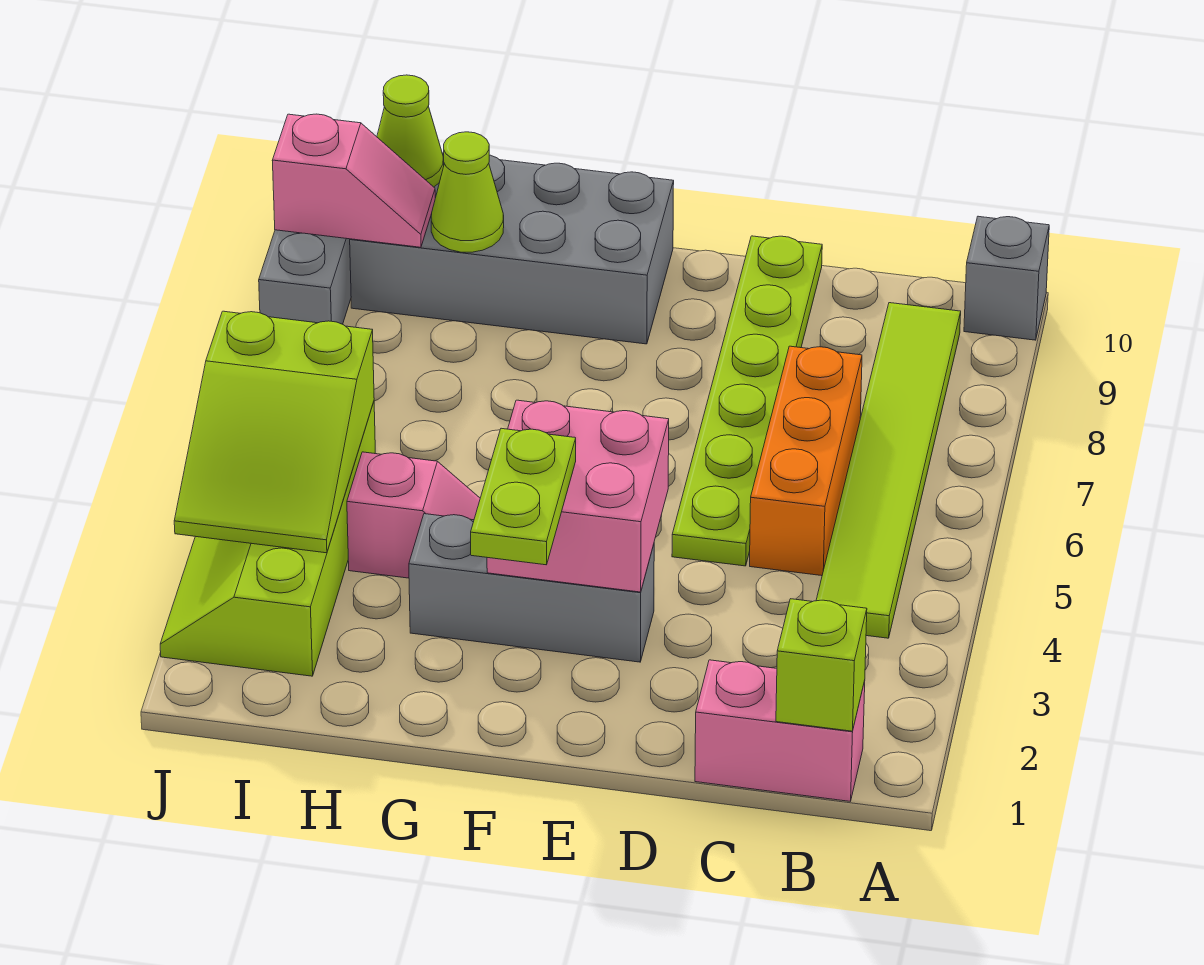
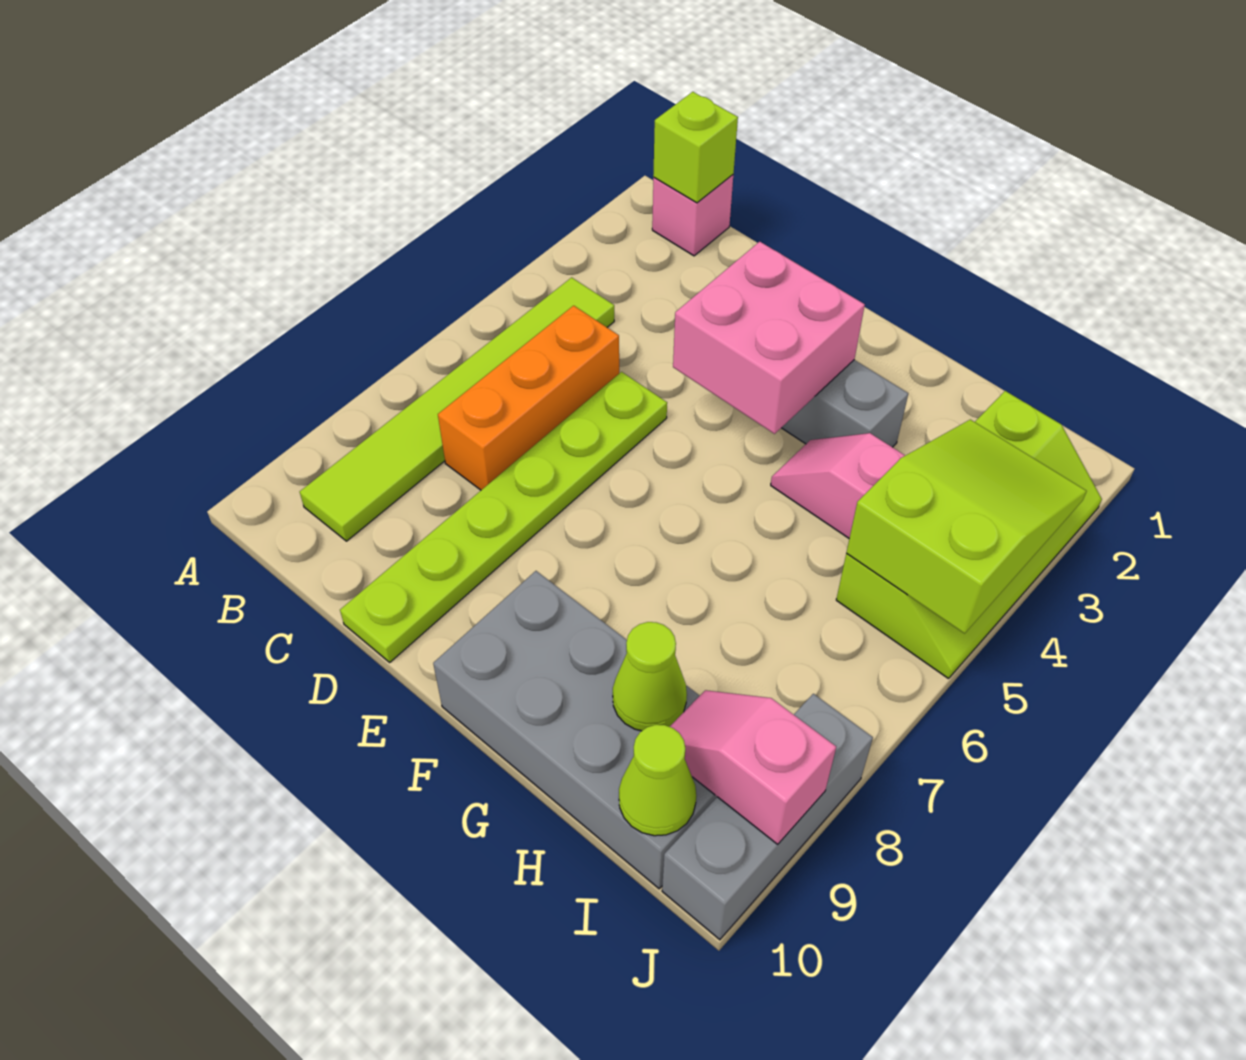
grey brick A10 level 1 -> none
pink brick B1:C1 level 1 -> pink brick B1 level 1
lime plate F2:F3 level 3 -> none

